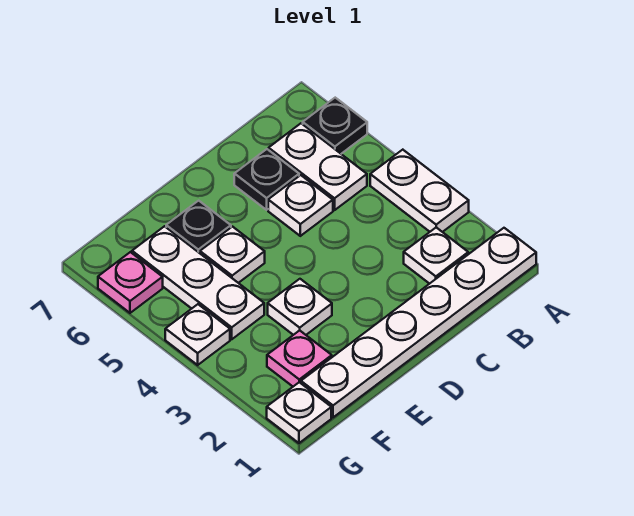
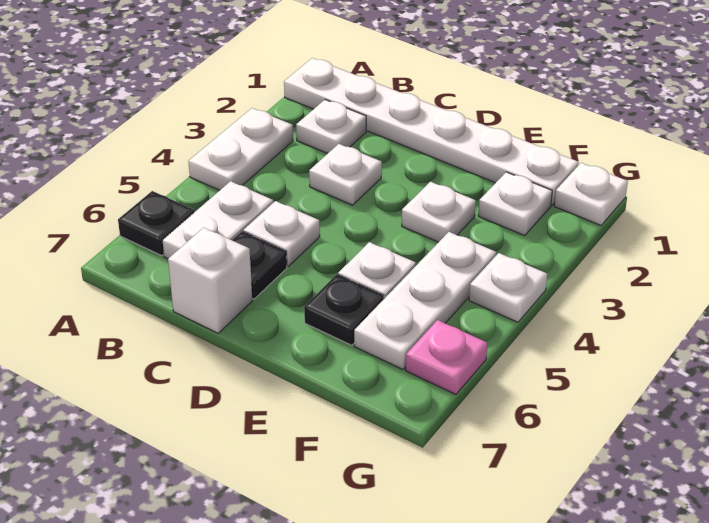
none -> white plate C3 level 1
none -> white brick C7 level 1
pink plate F2 level 1 -> white plate F2 level 1

